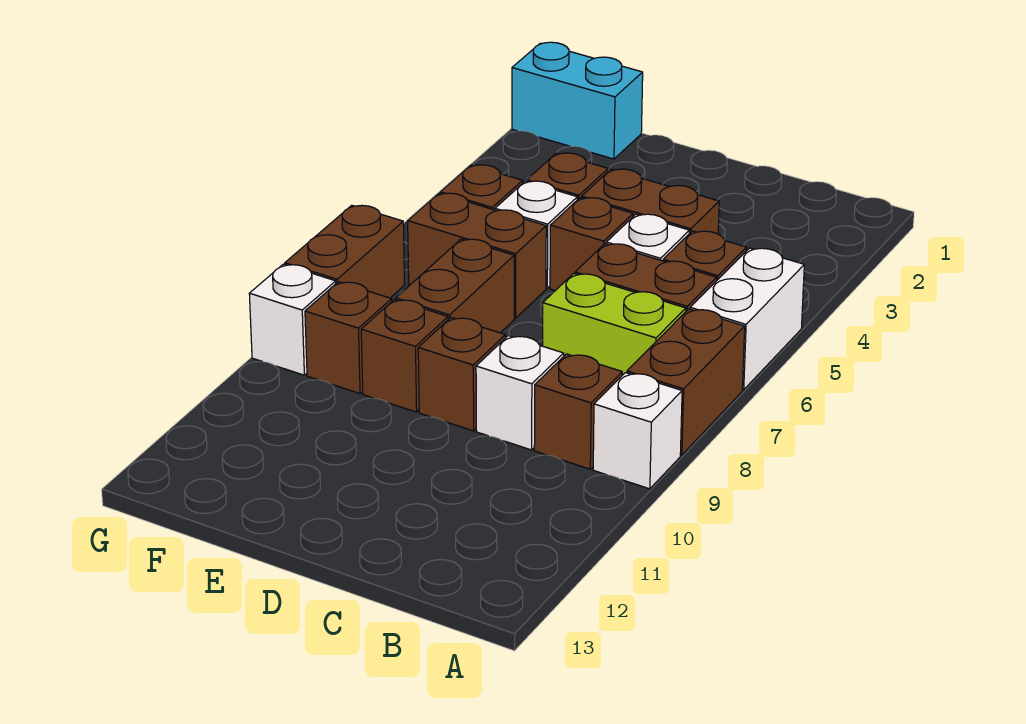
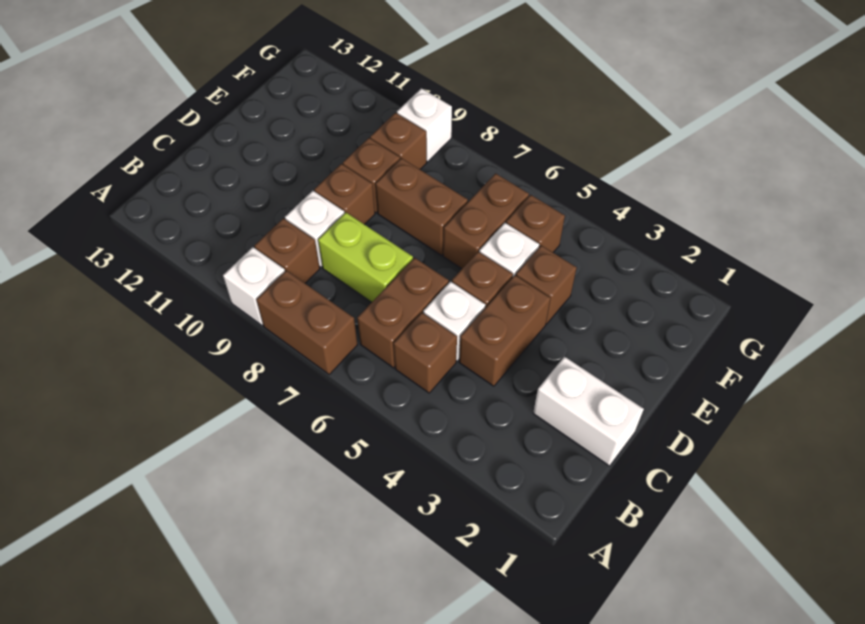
white brick A5:A6 level 1 -> white brick C1:C2 level 1
lime brick B7:C7 level 1 -> lime brick C7:C8 level 1
cyan brick F1:G1 level 1 -> none
brown brick G7:G8 level 1 -> none

